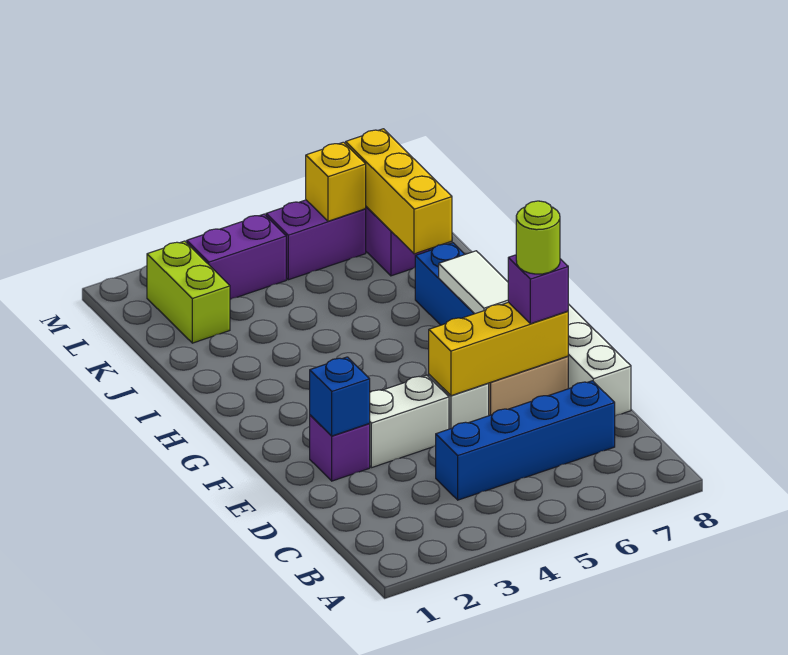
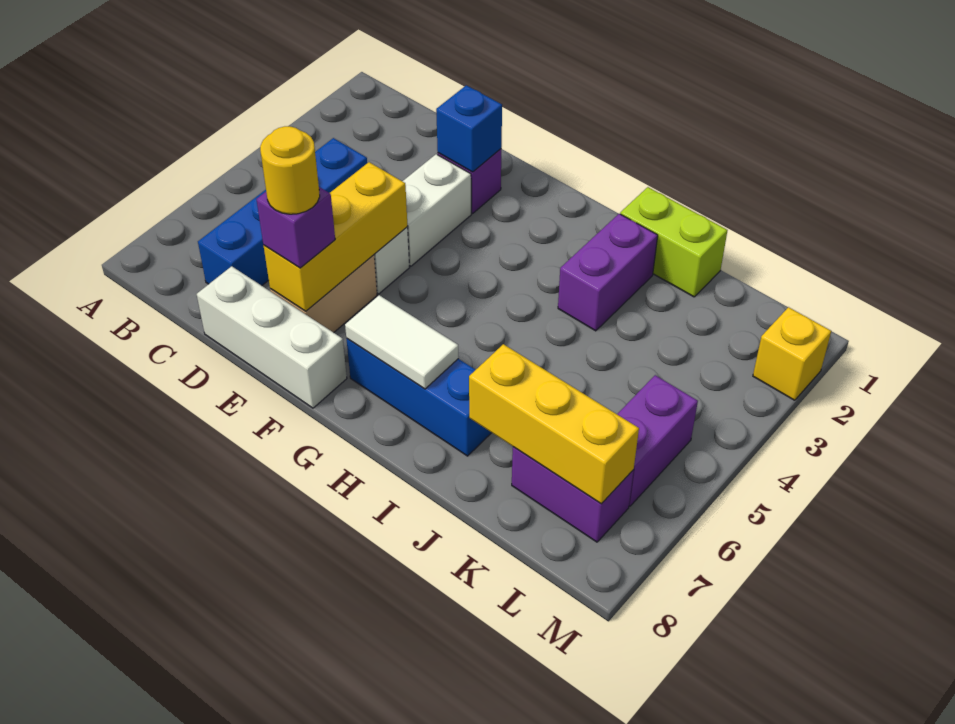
lime round brick E7 level 4 -> yellow round brick E7 level 4
lime brick K2:L2 level 1 -> lime brick I1:J1 level 1
purple brick L3:L4 level 1 -> purple brick I2:I3 level 1
yellow brick L6 level 2 -> yellow brick M2 level 1

